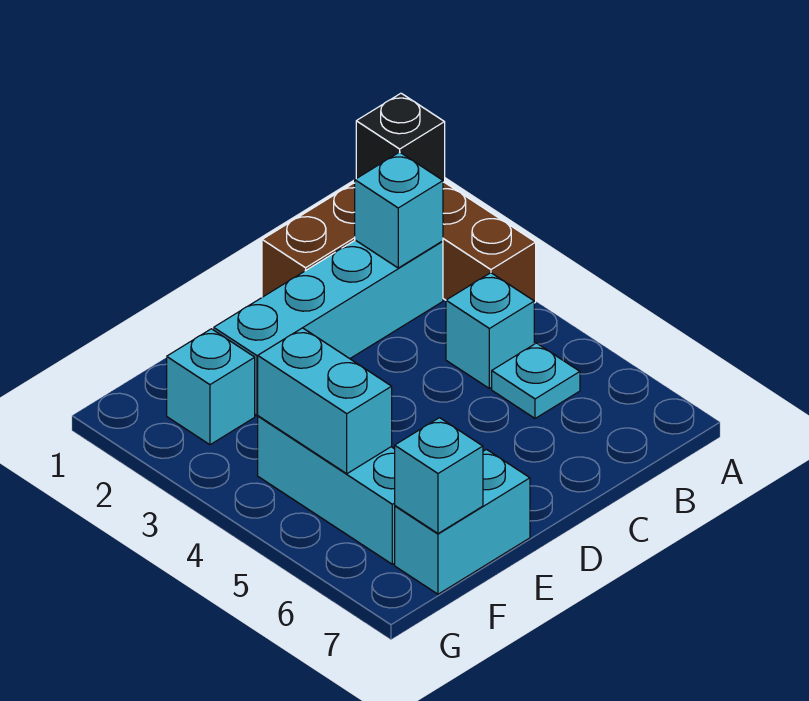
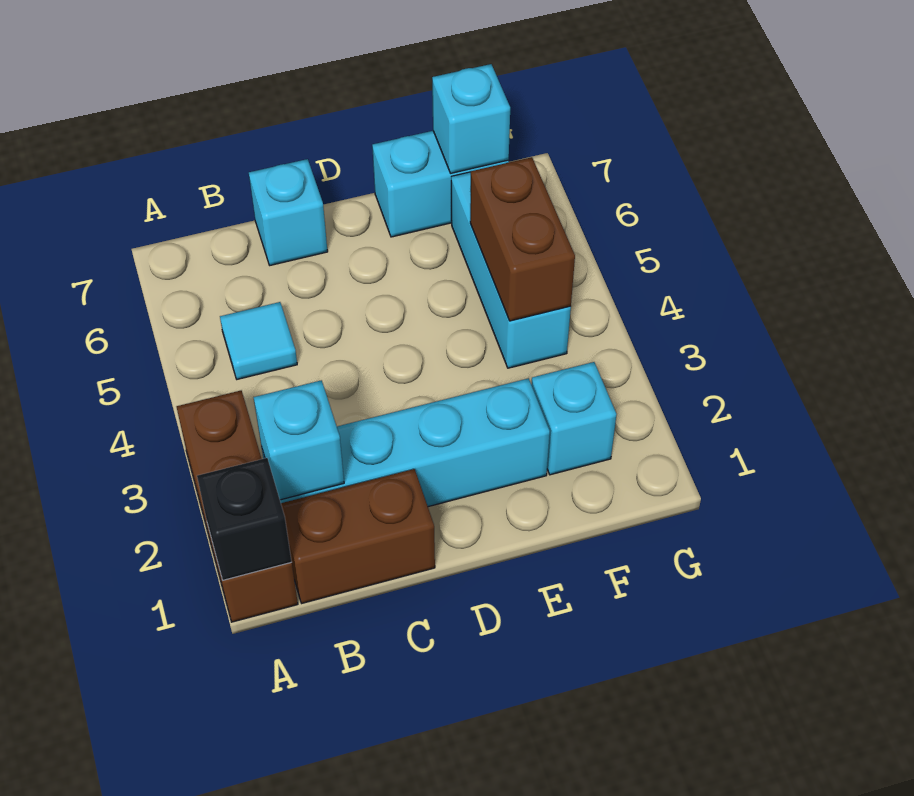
cyan brick B4 level 1 -> cyan brick C7 level 1
cyan plate B5 level 1 -> cyan tile B5 level 1
cyan brick F4:F5 level 2 -> brown brick F4:F5 level 2

